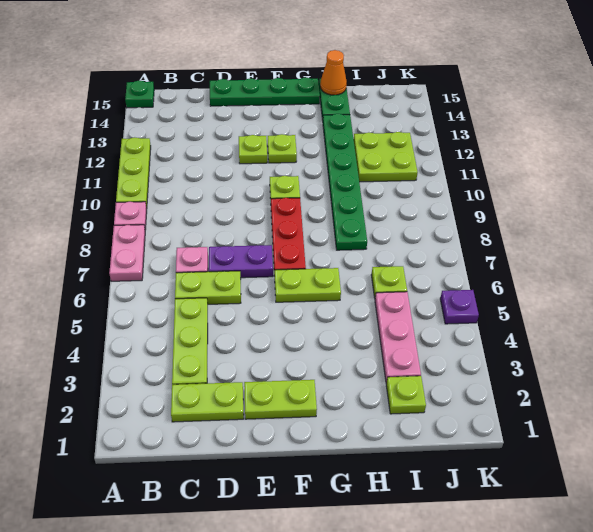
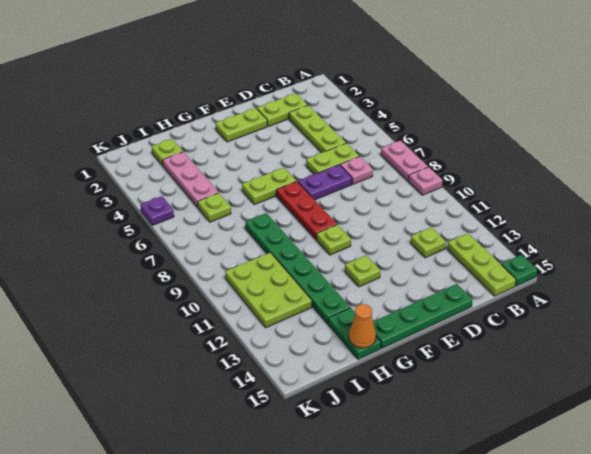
lime plate A10:A12 level 1 -> lime plate B13:B15 level 1
lime plate E12 level 1 -> lime plate C12 level 1
lime plate I11:J12 level 1 -> lime plate I10:J12 level 1

